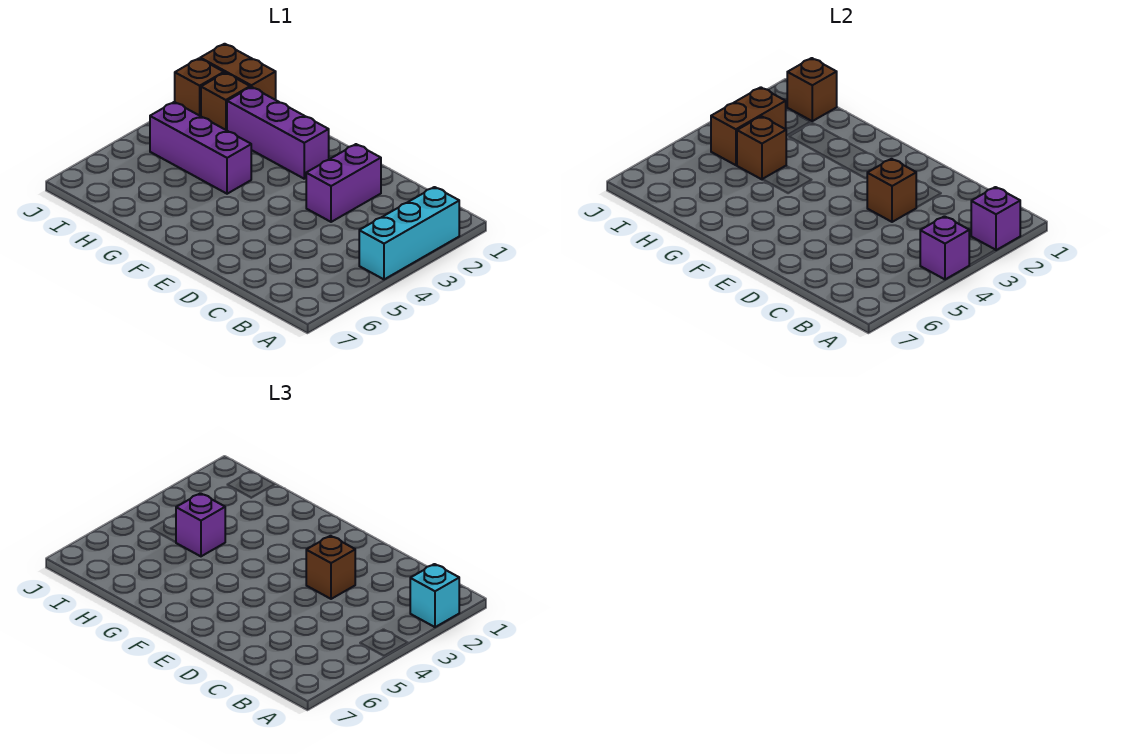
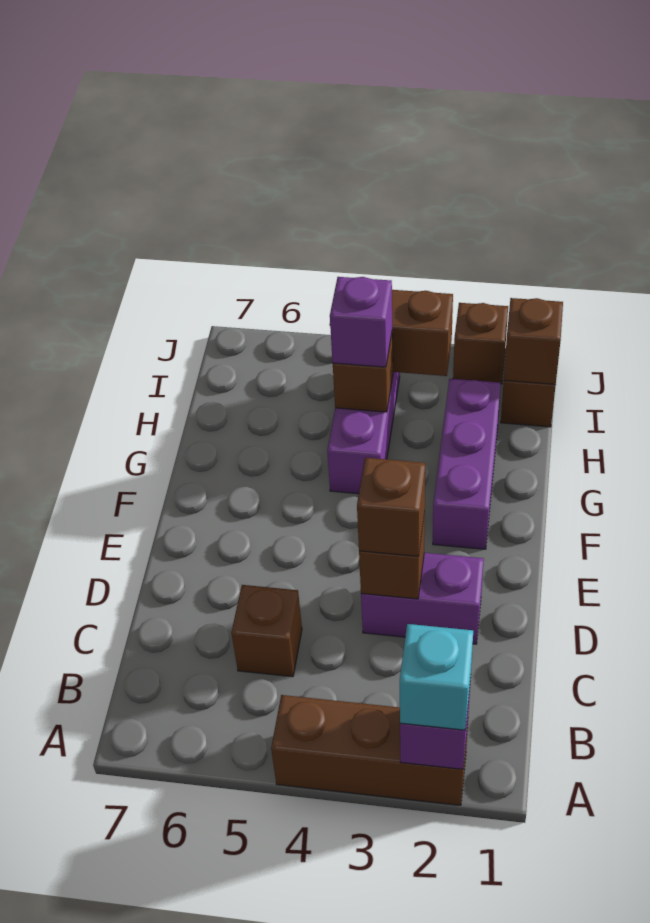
cyan brick A2:A4 level 1 -> brown brick A2:A4 level 1
purple brick A4 level 2 -> none
brown brick I2 level 1 -> brown brick C5 level 1

